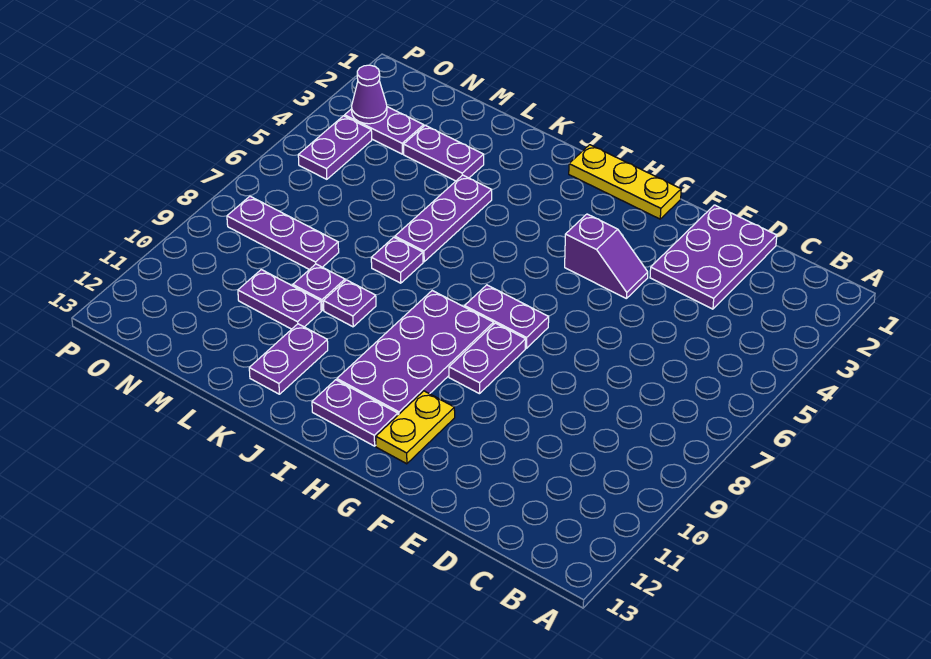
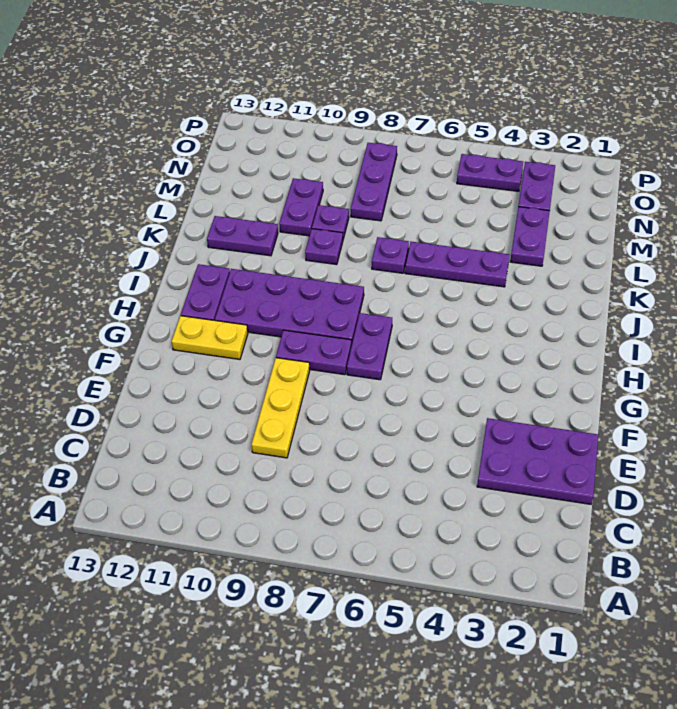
purple slope F4:G4 level 1 top G -> none
yellow plate G1:I1 level 1 -> yellow plate D9:F9 level 1
purple cone O3 level 2 -> none

